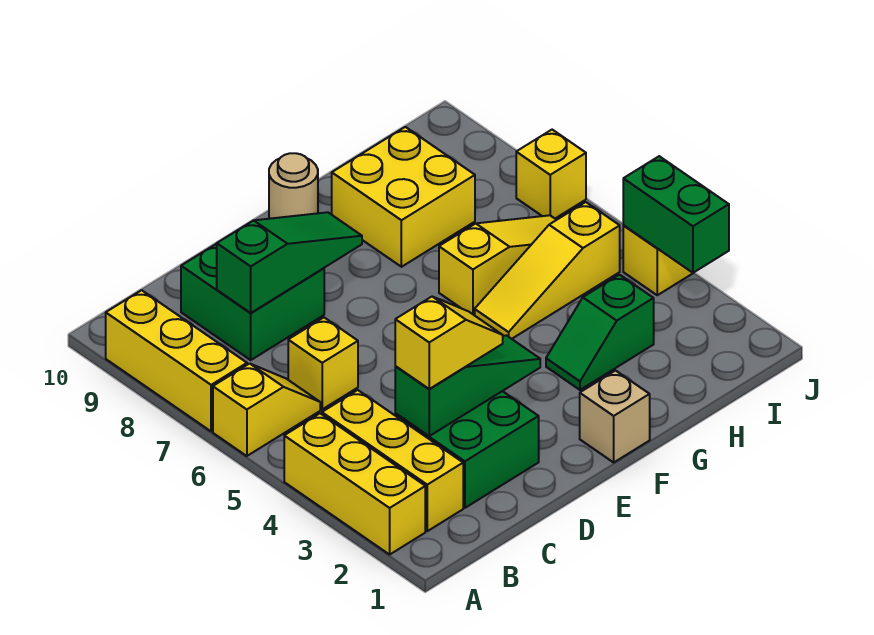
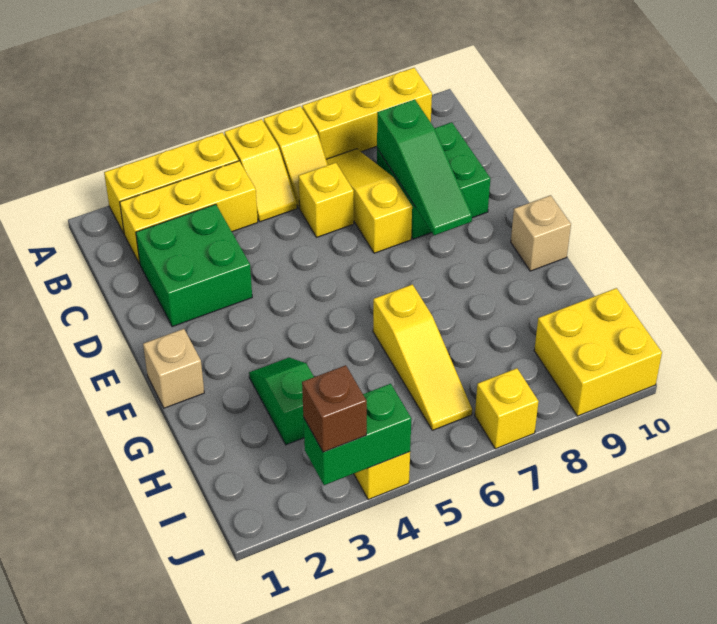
green slope C3:E3 level 2 top C -> none
yellow slope C3:D3 level 3 top C -> yellow slope A5:B5 level 1 top A
tan round brick F10 level 1 -> tan brick F10 level 1
yellow slope G5:I5 level 1 top I -> yellow slope B7:D7 level 1 top D
yellow brick G8:H9 level 1 -> yellow brick I9:J10 level 1
none -> brown brick J3 level 3

